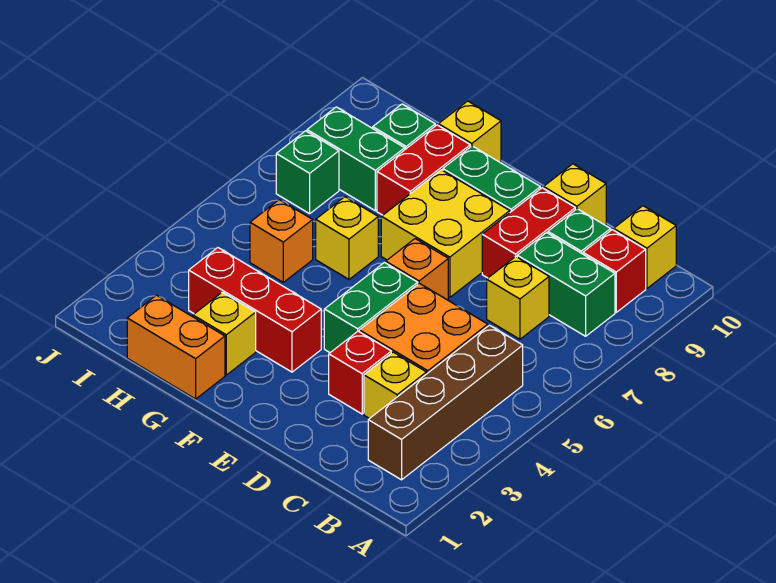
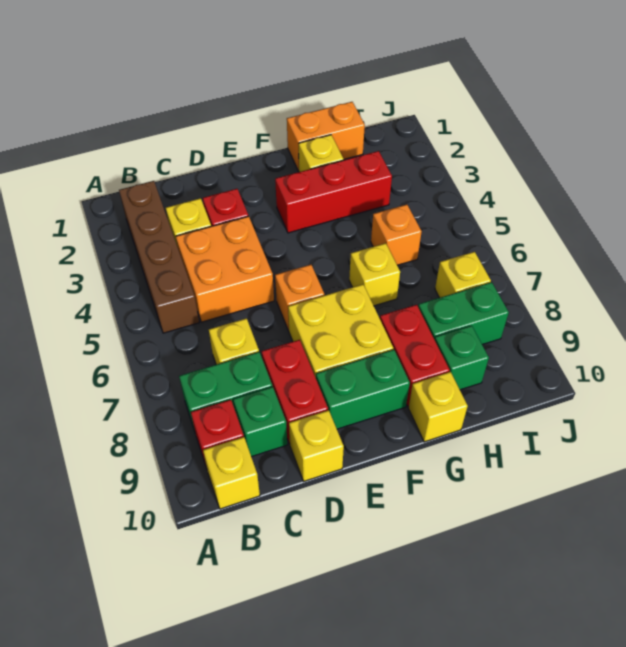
green brick E4:E5 level 1 -> none
green brick I7 level 1 -> yellow brick I7 level 1

